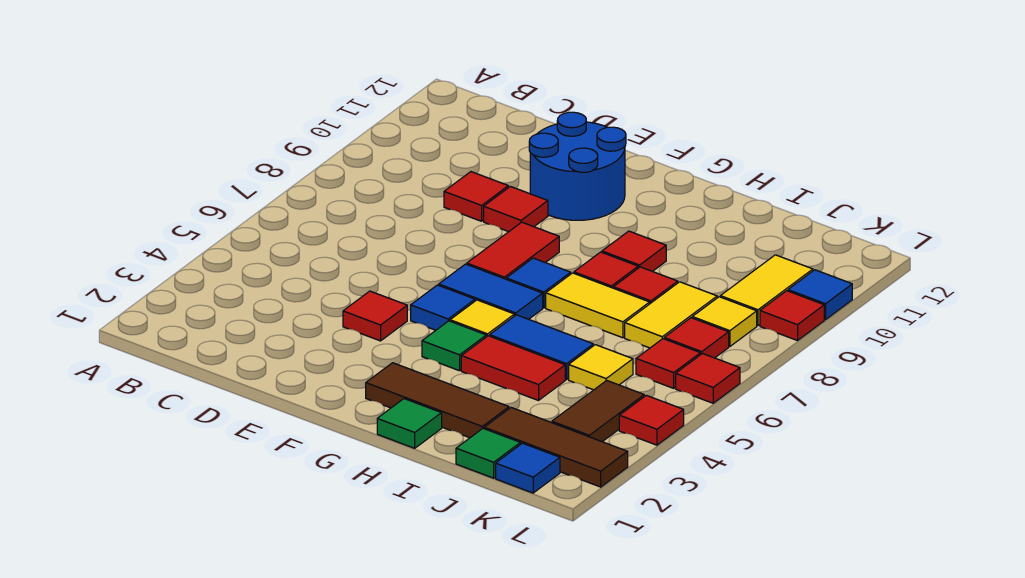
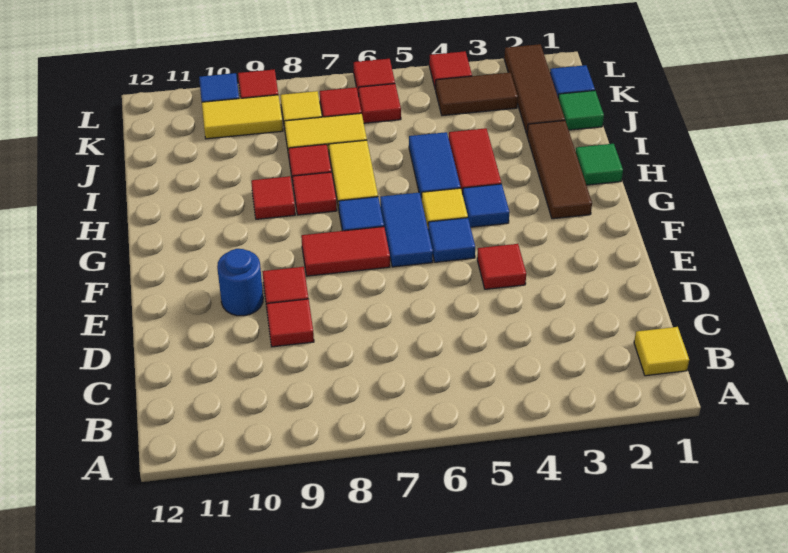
blue round brick E10:F11 level 1 -> blue round brick E10 level 1
green tile G4 level 1 -> blue tile G4 level 1
yellow tile J5 level 1 -> yellow tile B1 level 1

